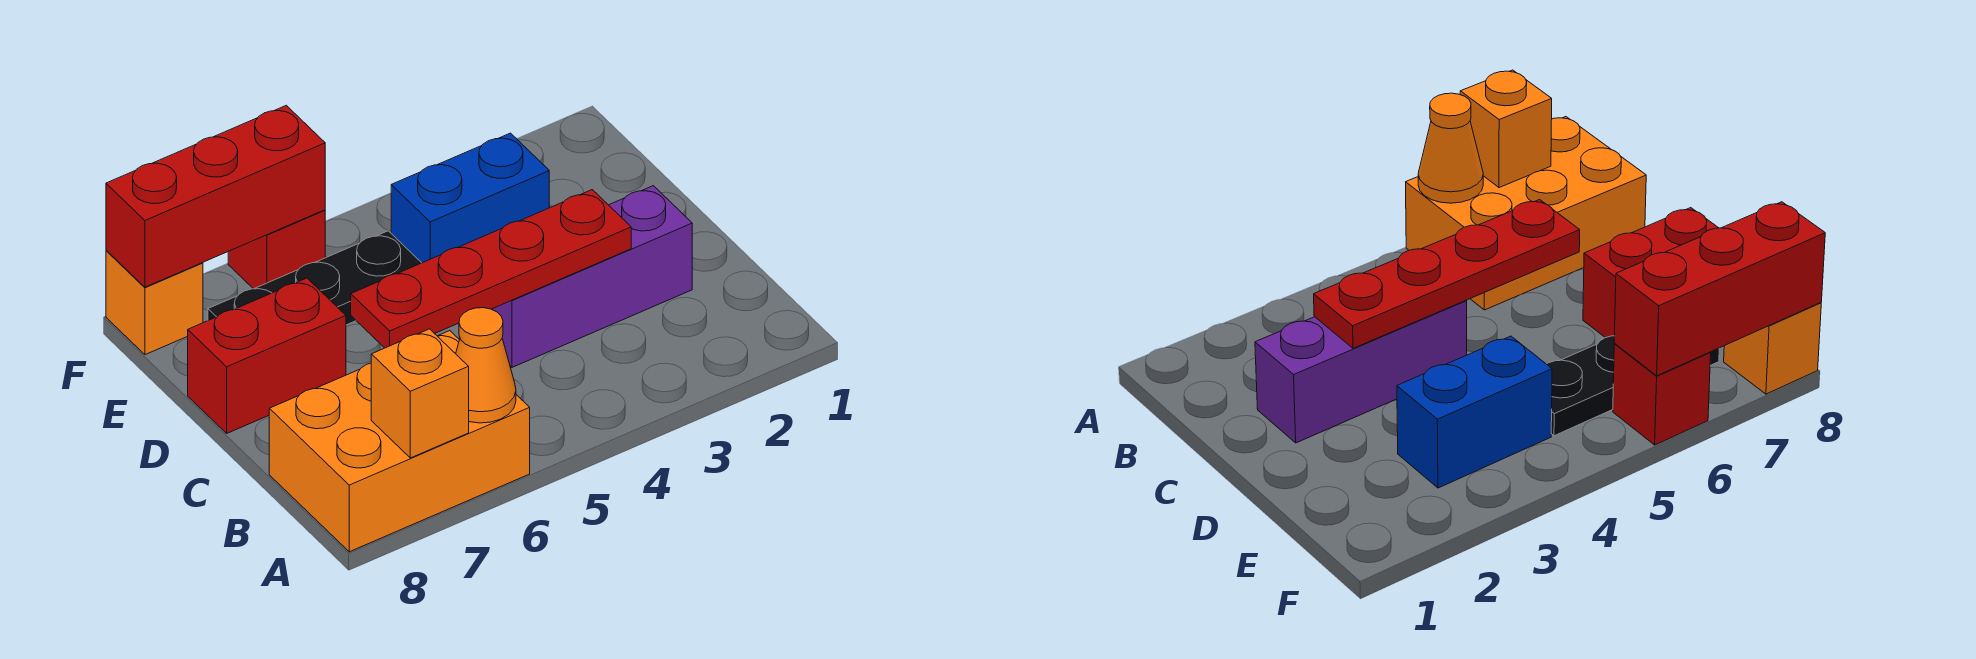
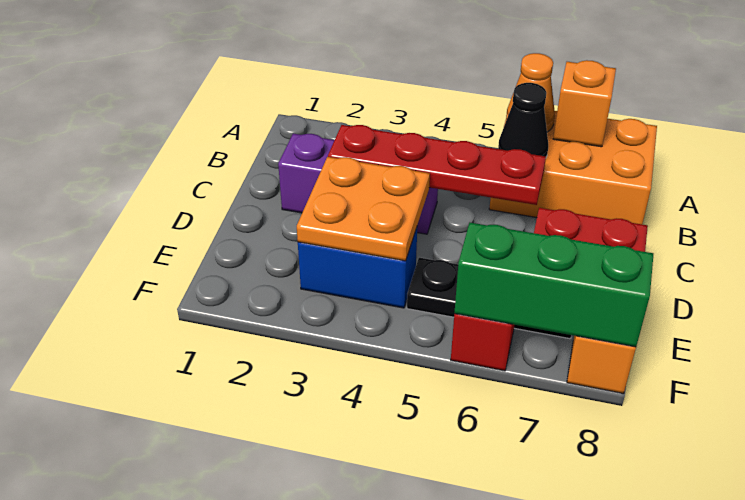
none -> black cone B6 level 2
none -> orange plate D3:E4 level 2
red brick F6:F8 level 2 -> green brick F6:F8 level 2

